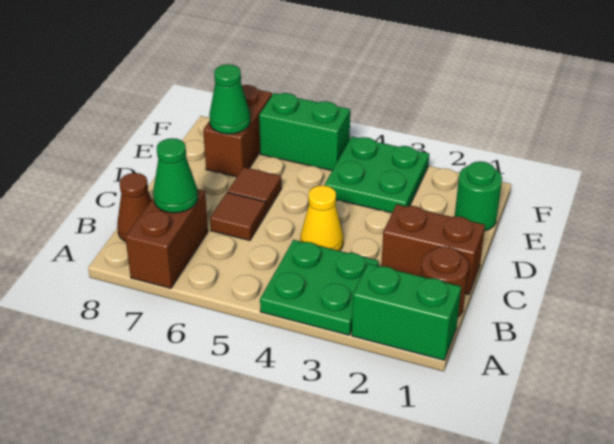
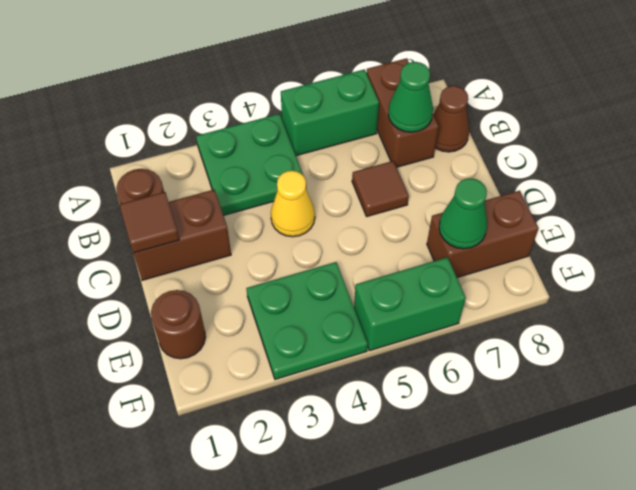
green brick A1:A2 level 1 -> green brick A5:A6 level 1
brown tile D6 level 1 -> brown tile C1 level 2
green round brick E1 level 1 -> brown round brick E1 level 1
brown brick E7:F7 level 1 -> brown brick E7:E8 level 1

